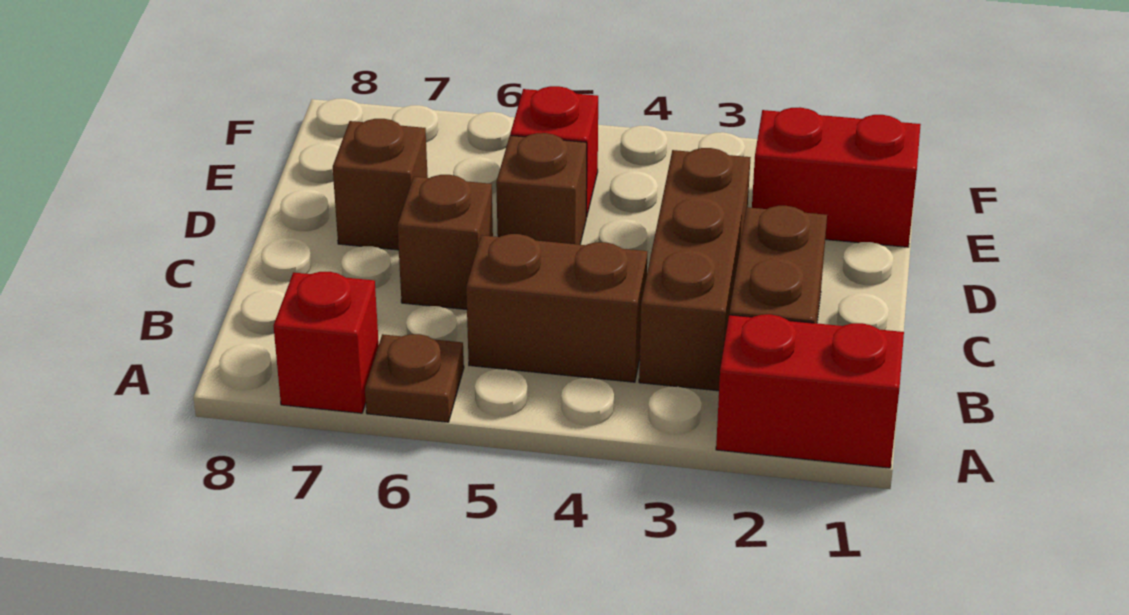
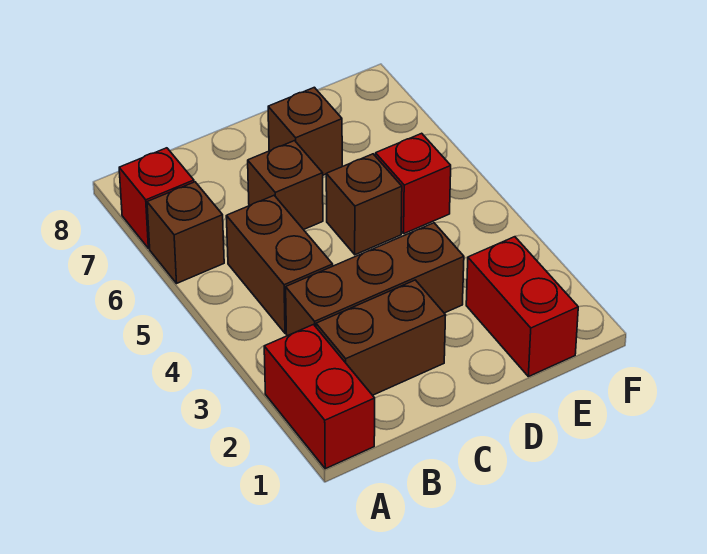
brown plate A6 level 1 -> brown brick A6 level 1

